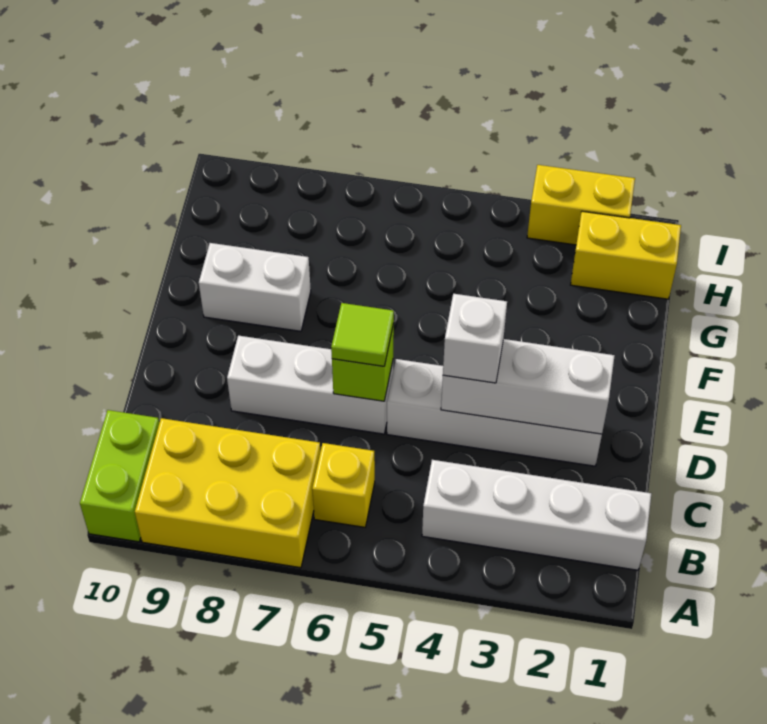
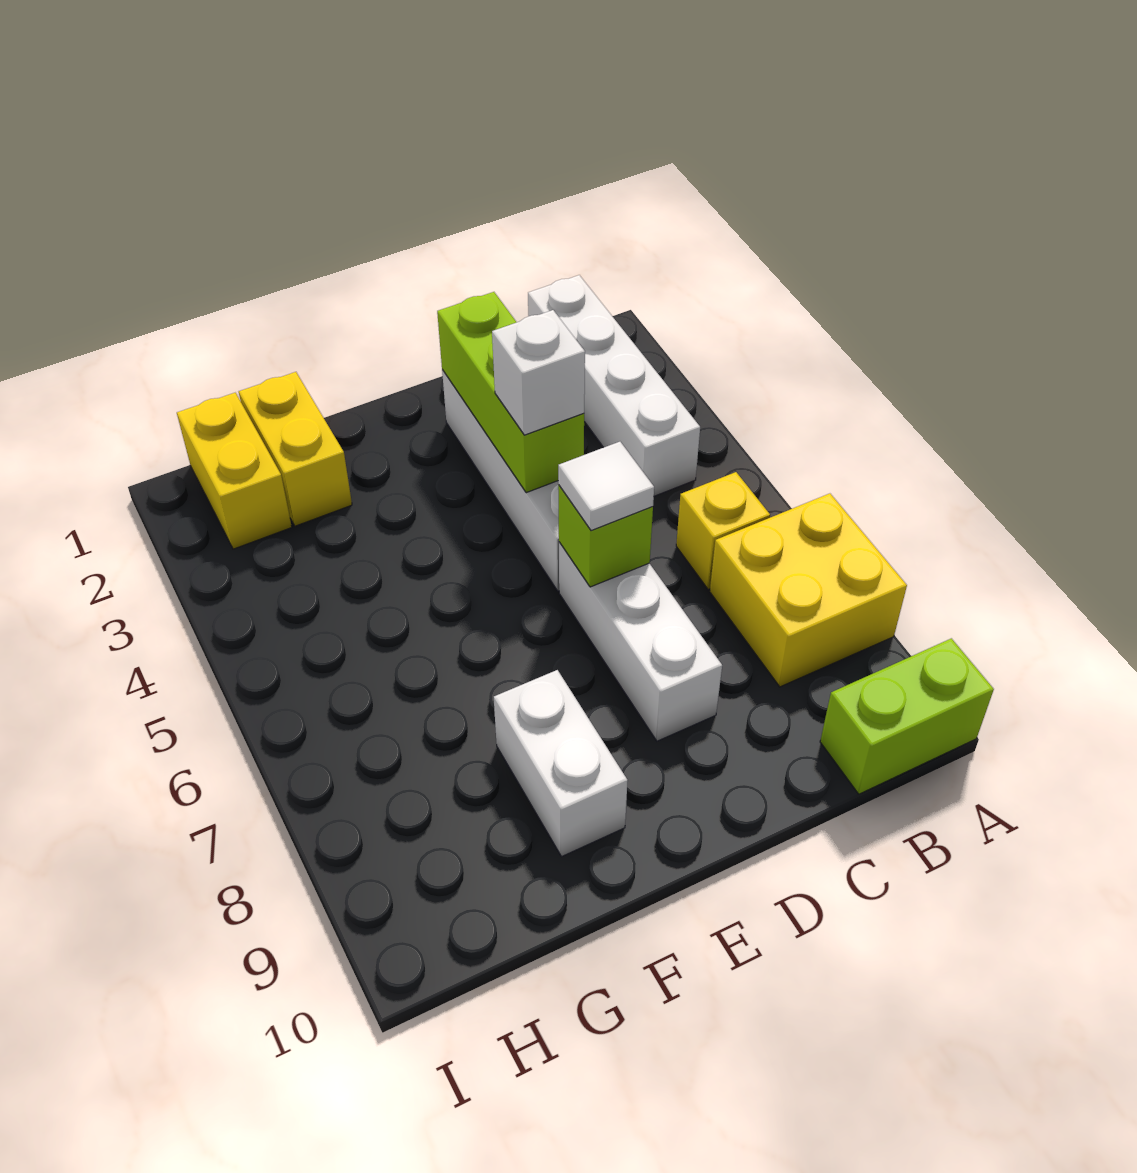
yellow brick A7:B9 level 1 -> yellow brick A7:B8 level 1
white brick D2:D4 level 2 -> lime brick D2:D4 level 2
lime tile D6 level 3 -> white tile D6 level 3
yellow brick I2:I3 level 1 -> yellow brick G1:G2 level 1

